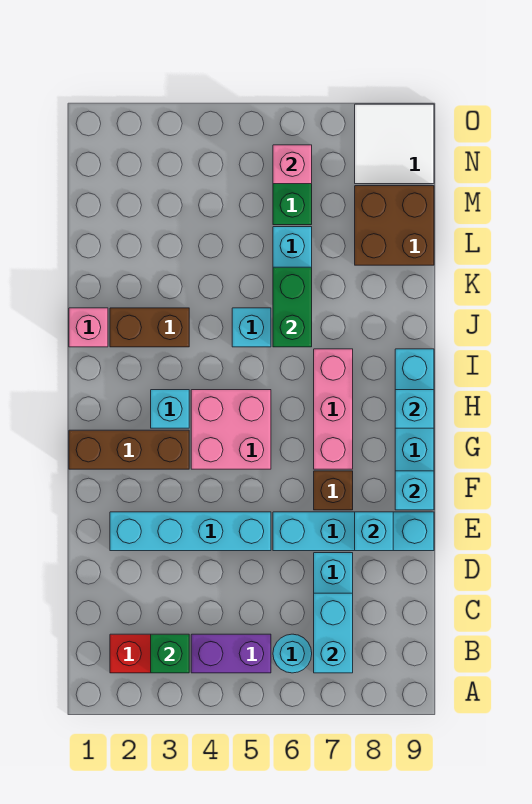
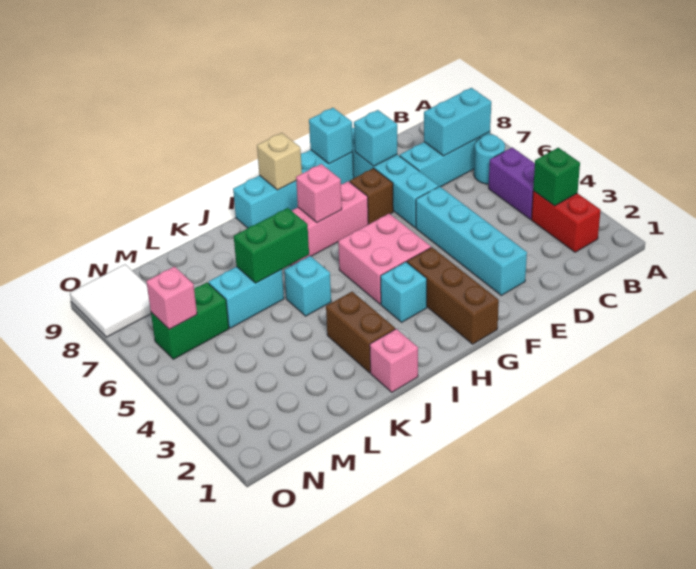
none -> pink brick H7 level 2
cyan brick H9 level 2 -> tan brick H9 level 2
brown brick L8:M9 level 1 -> none

